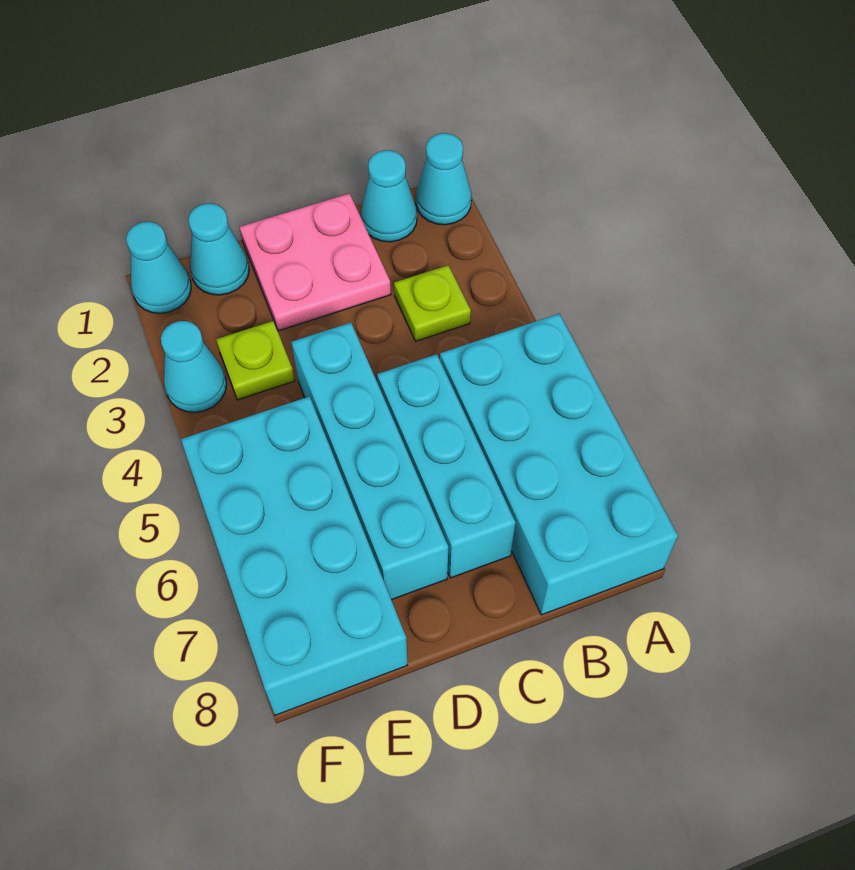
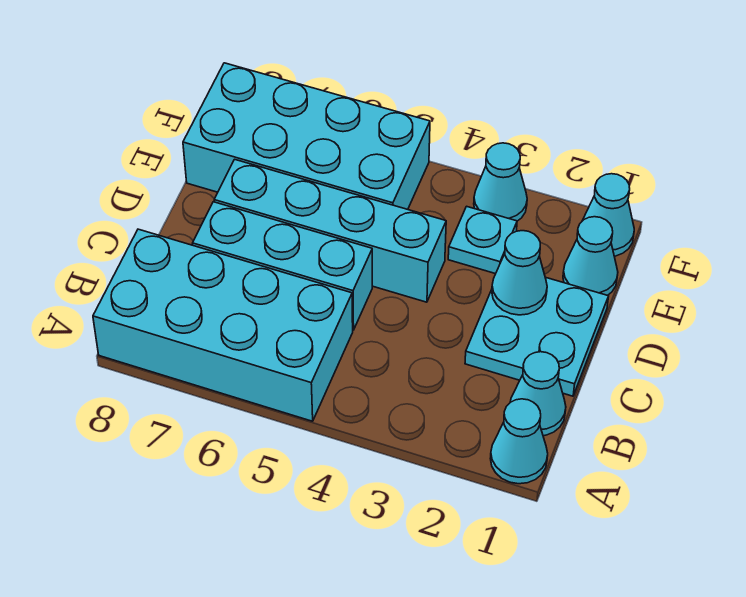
lime plate B3 level 1 -> none
pink plate C1:D2 level 1 -> cyan plate C1:D2 level 1
none -> cyan cone D2 level 2
lime plate E3 level 1 -> cyan plate E3 level 1

